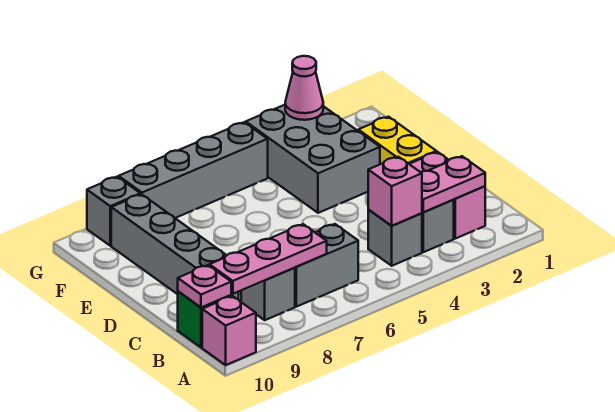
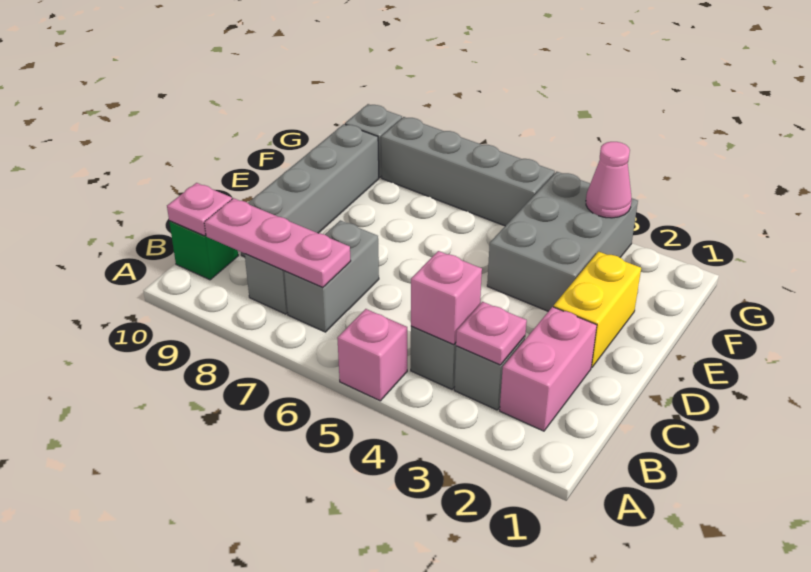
pink brick A10 level 1 -> pink brick A5 level 1
pink plate B2:B3 level 2 -> pink plate B3 level 2
grey brick B6:B7 level 1 -> grey brick B7:C7 level 1

